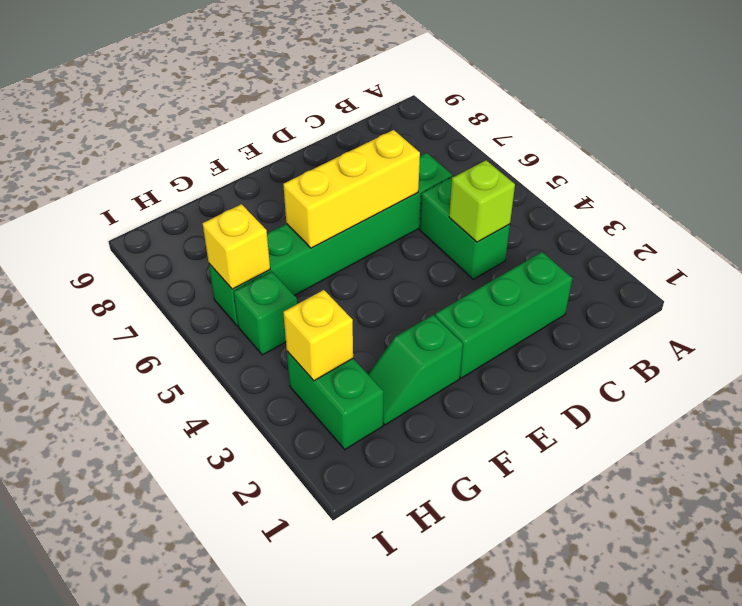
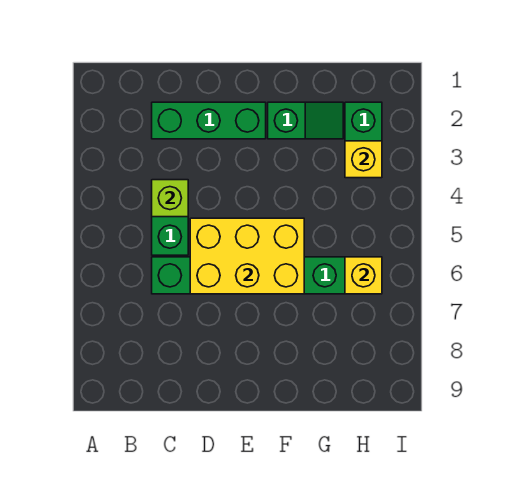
yellow brick D6:F6 level 2 -> yellow brick D5:F6 level 2
green brick H5 level 1 -> none

